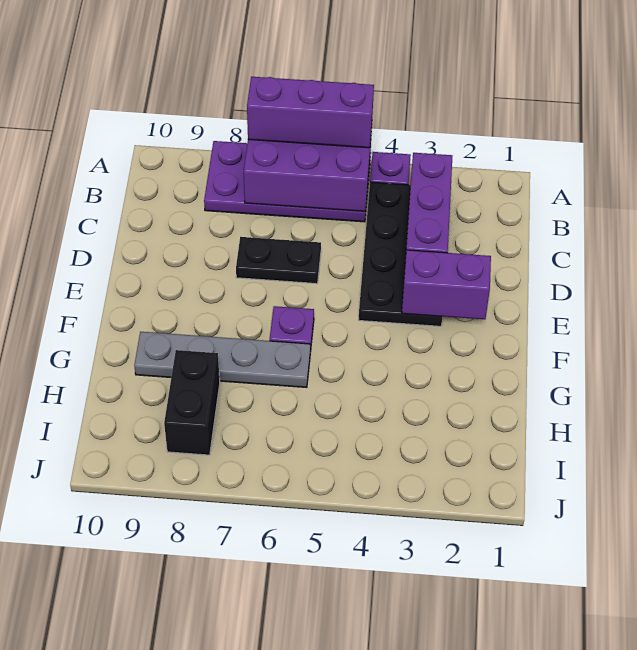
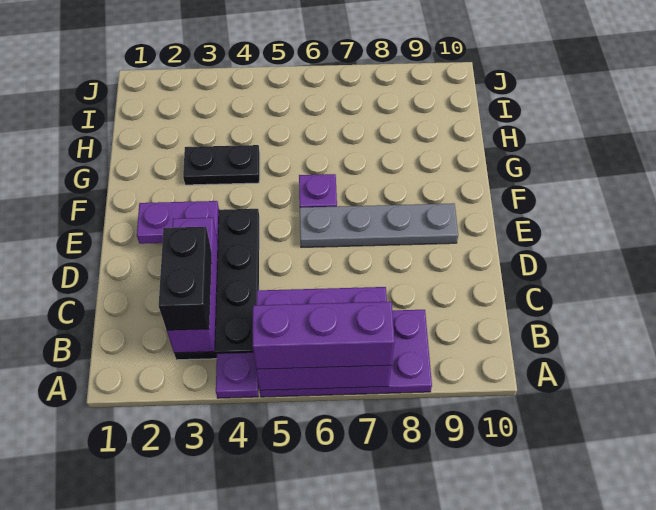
black plate D6:D7 level 1 -> black plate G3:G4 level 1
purple brick E2:E3 level 2 -> purple plate E2:E3 level 2
grey plate G6:G9 level 1 -> grey plate E6:E9 level 1
black brick H8:I8 level 1 -> black brick B3:C3 level 3

